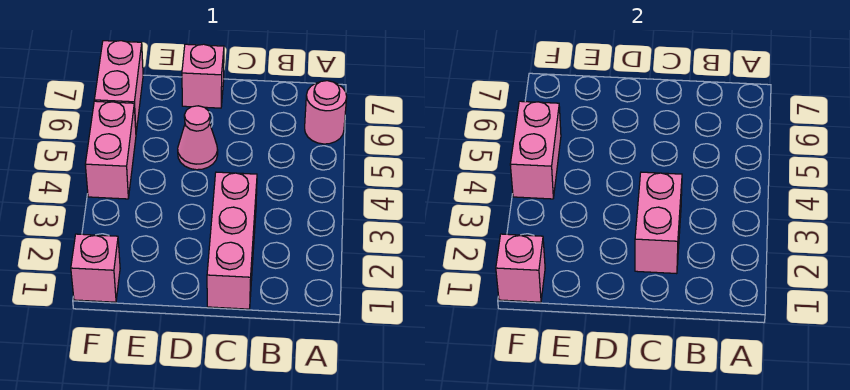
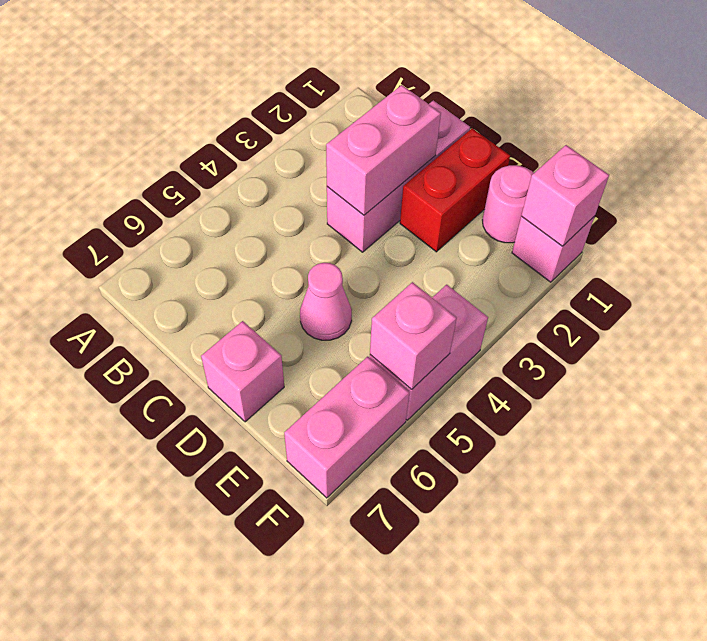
pink round brick A6 level 1 -> pink round brick E1 level 1
none -> red brick D1:D2 level 1
pink brick F4:F5 level 2 -> pink brick F5 level 2

